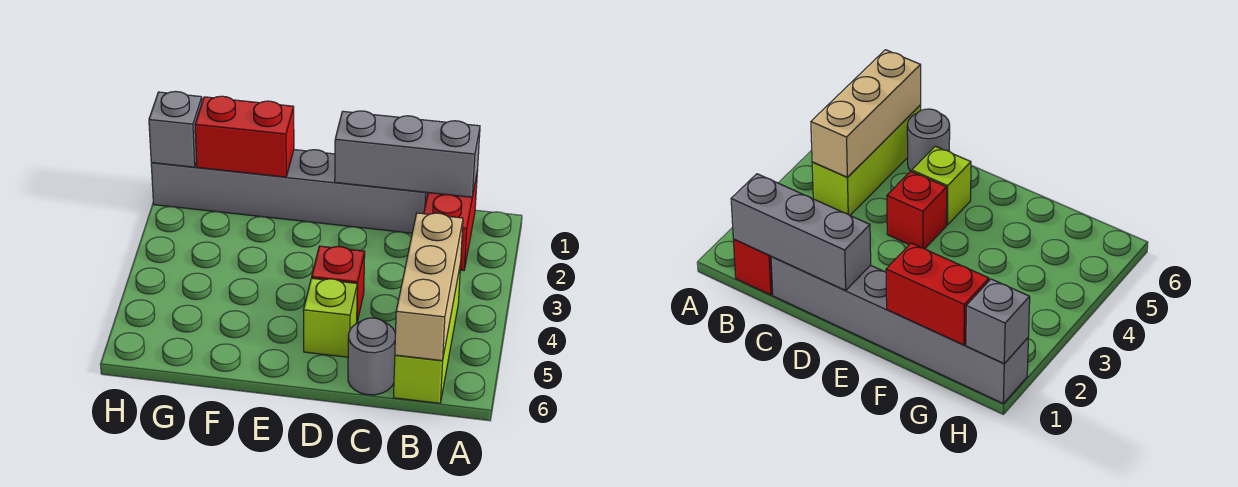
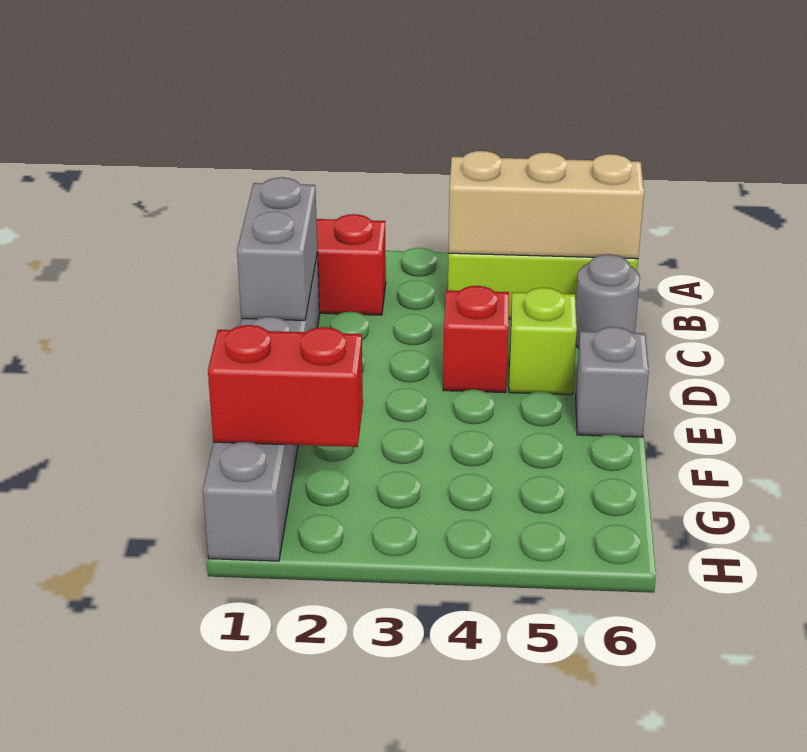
grey brick B1:D1 level 2 -> grey brick C1:D1 level 2
red brick F1:G1 level 2 -> red brick G1:G2 level 2
grey brick H1 level 2 -> grey brick E6 level 1

